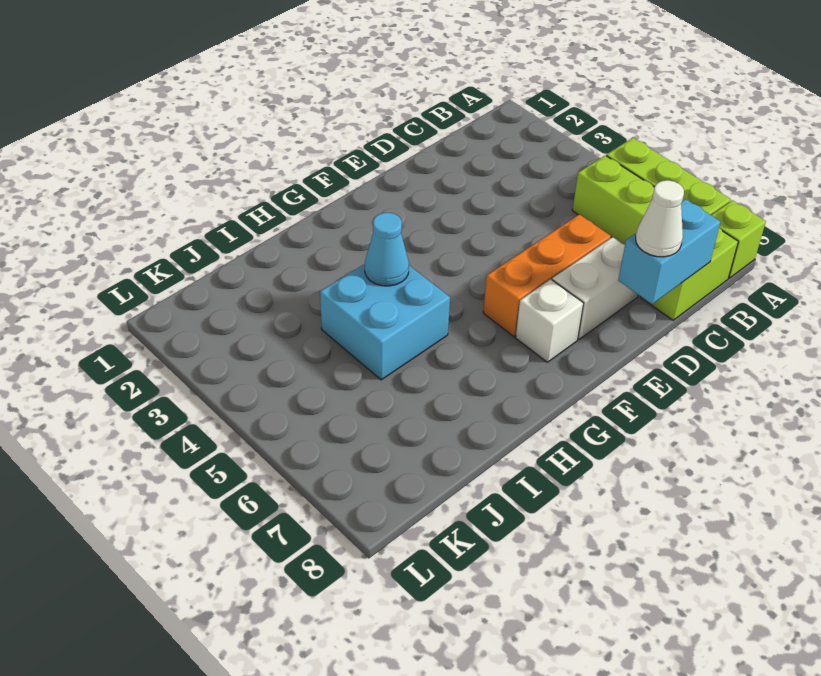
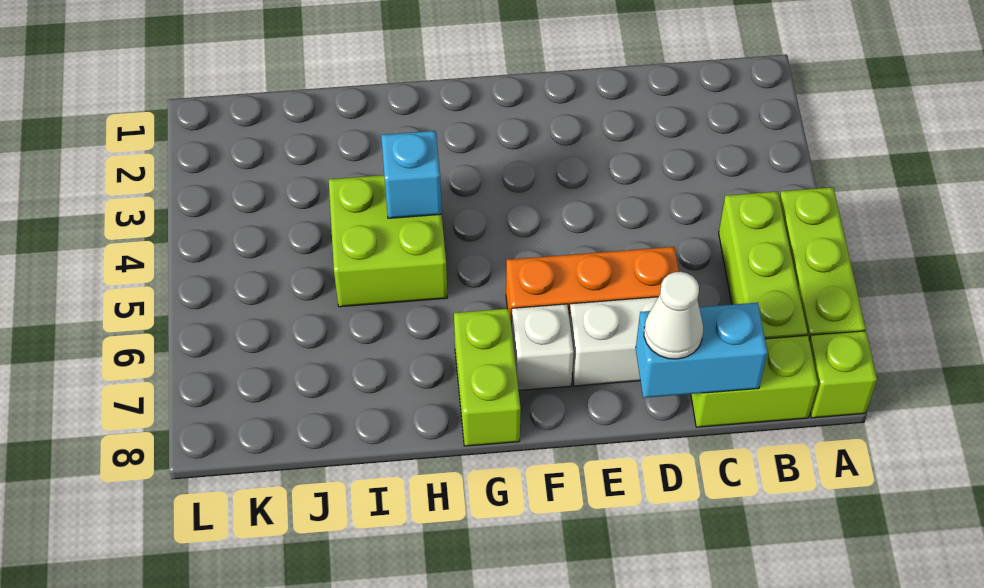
none -> lime brick G7:G8 level 1
cyan brick H4:I5 level 1 -> lime brick H4:I5 level 1
cyan cone H4 level 2 -> cyan brick H4 level 2

